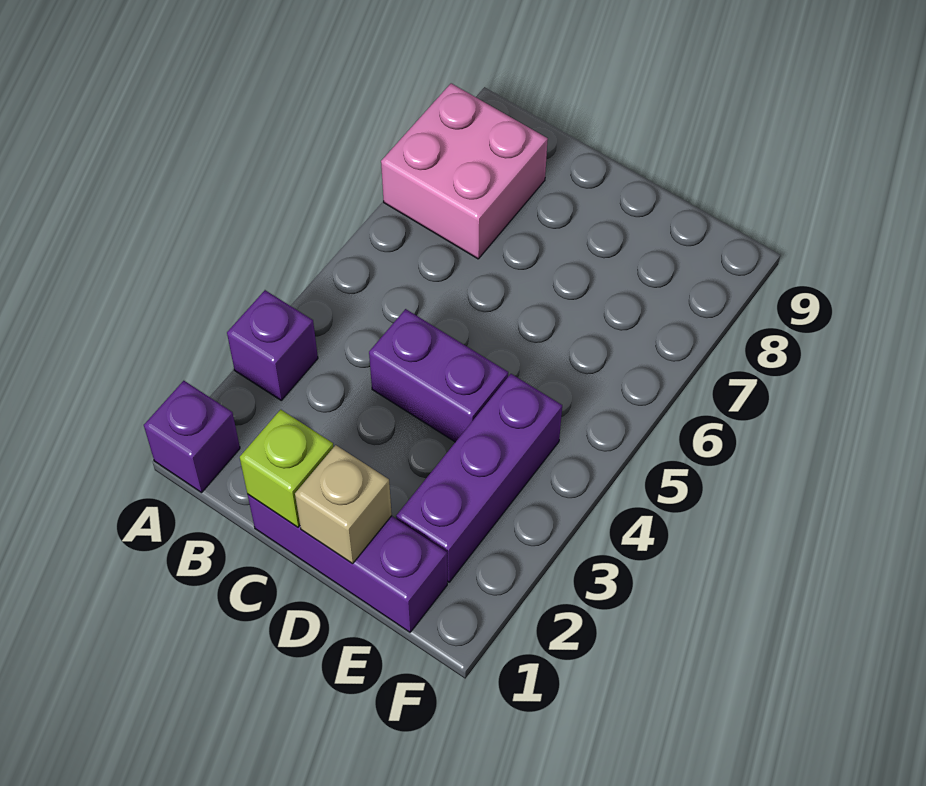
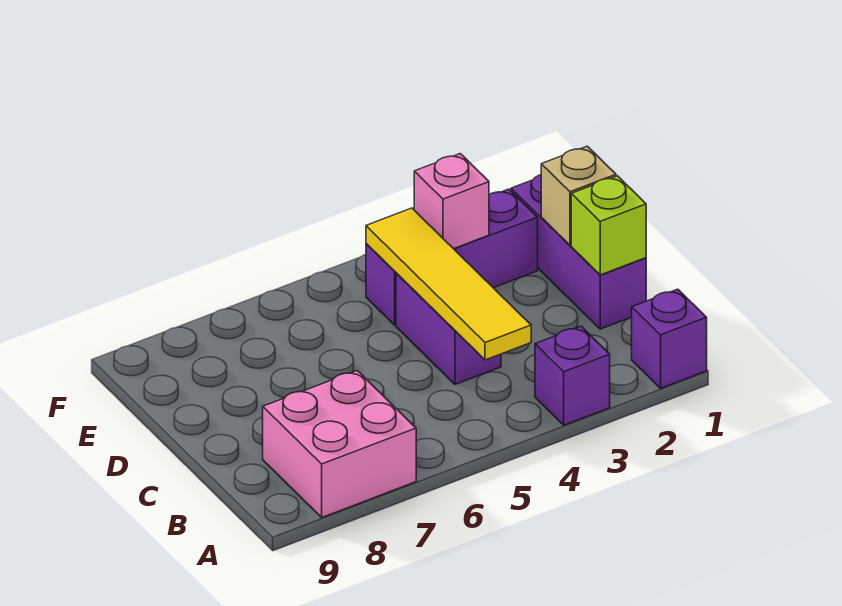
none -> yellow tile B4:E4 level 2
none -> pink brick E3 level 2

